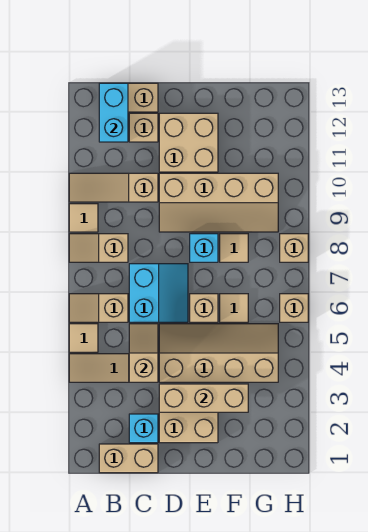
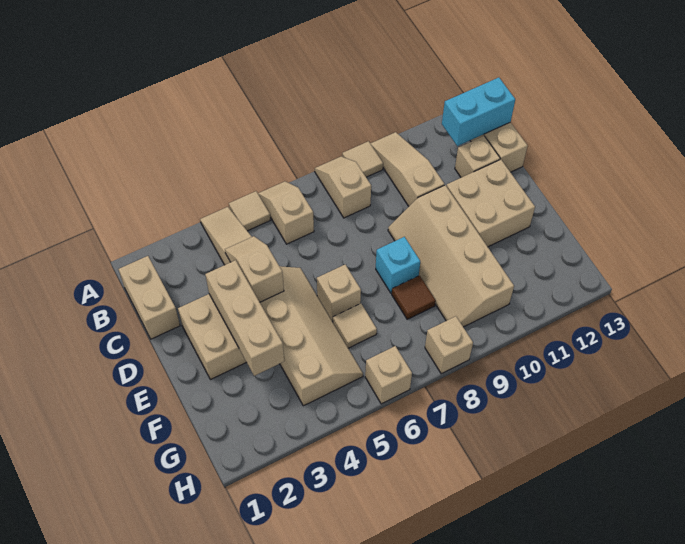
cyan brick C2 level 1 -> none
tan slope C4:C5 level 2 top 4 -> tan slope C4:D4 level 2 top D
cyan slope C6:D7 level 1 top C -> none
tan tile F8 level 1 -> brown tile F8 level 1

